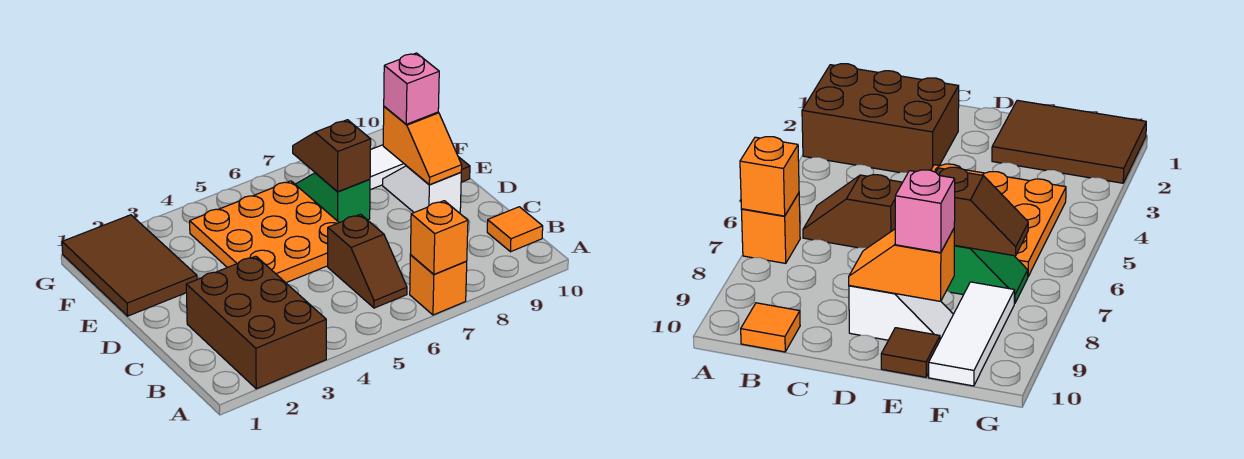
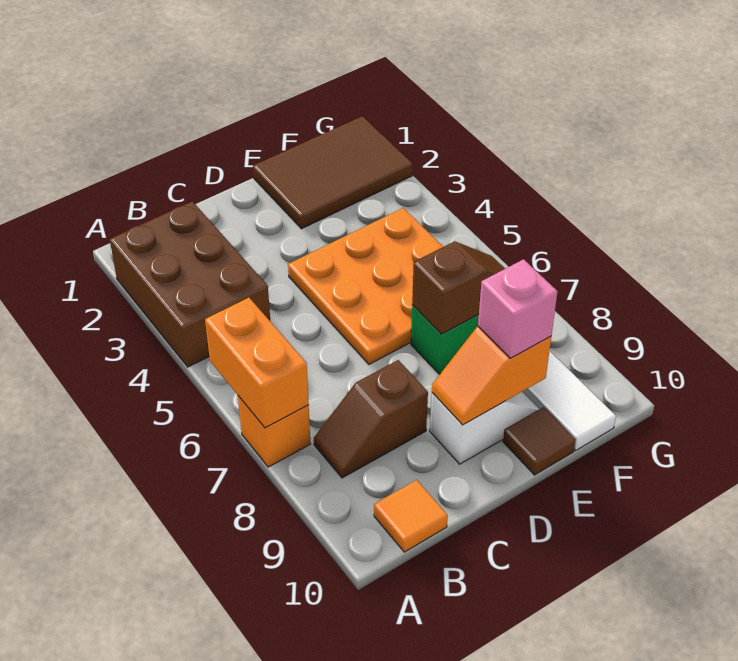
brown brick A2:C3 level 1 -> brown brick A2:B4 level 1
orange brick A7 level 2 -> orange brick A6:A7 level 2
brown slope B6:C6 level 1 top C -> brown slope B8:C8 level 1 top C

